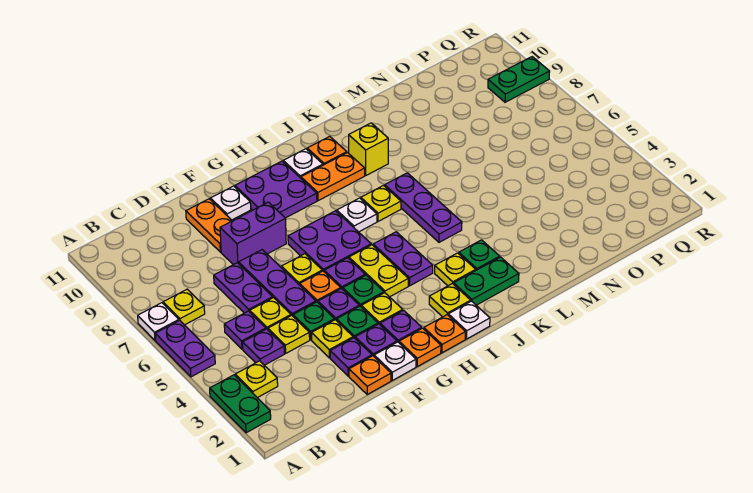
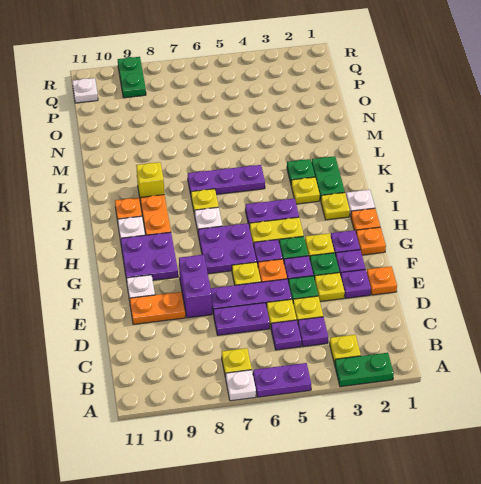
white plate F1 level 1 -> white plate Q11 level 1

